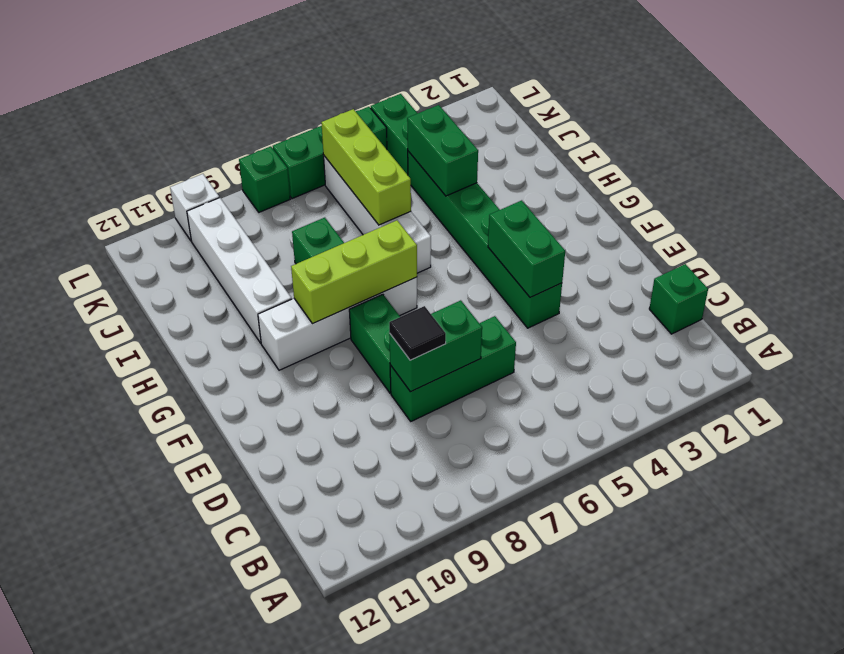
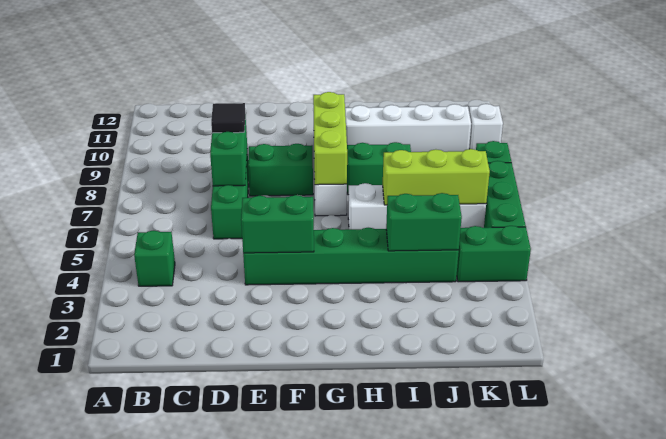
green brick C1 level 1 -> green brick B4 level 1

